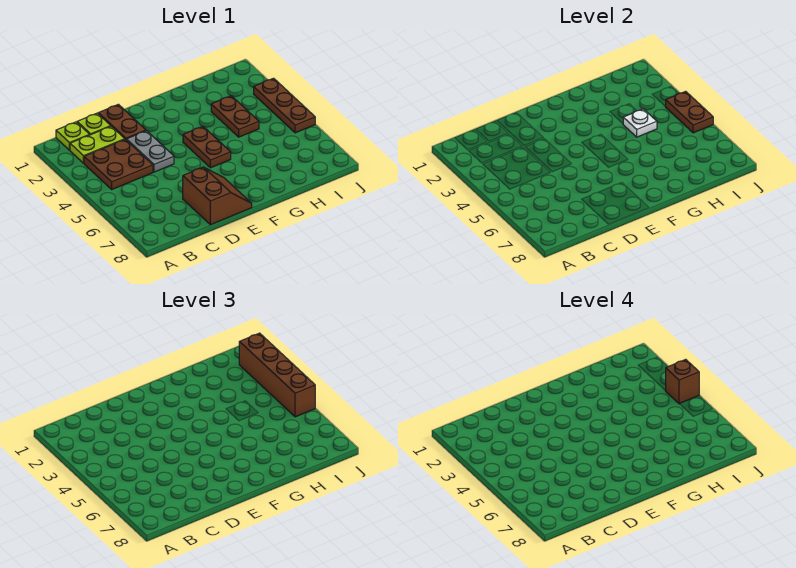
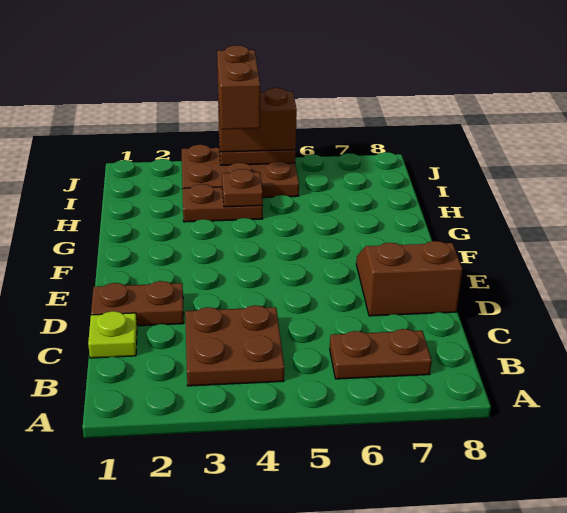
lime plate B1 level 1 -> none
lime plate B2:C2 level 1 -> none
grey plate D3:D4 level 1 -> none
brown plate F4:F5 level 1 -> brown plate B6:B7 level 1
white plate H4 level 2 -> brown plate H4 level 2
brown brick J2:J5 level 3 -> brown brick J4:J5 level 3
brown plate J3:J5 level 1 -> brown plate I3:J5 level 1
brown brick J4 level 4 -> brown brick I4:J4 level 4

